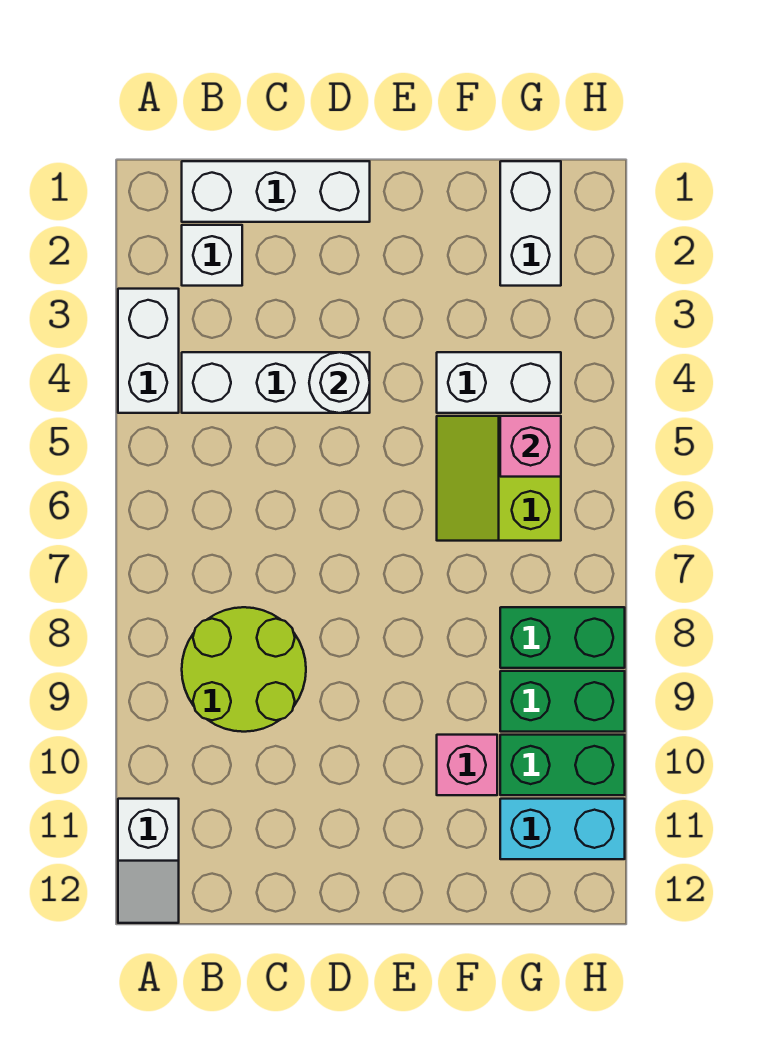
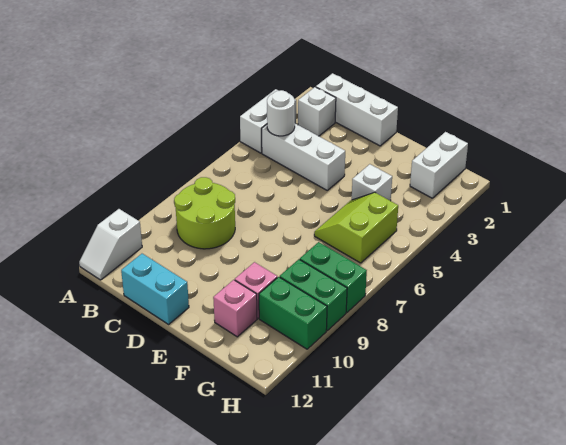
white round brick D4 level 2 -> white round brick B4 level 2
white brick F4:G4 level 1 -> white brick F4 level 1
pink brick G5 level 2 -> pink brick F11 level 1
cyan brick G11:H11 level 1 -> cyan brick C12:D12 level 1

